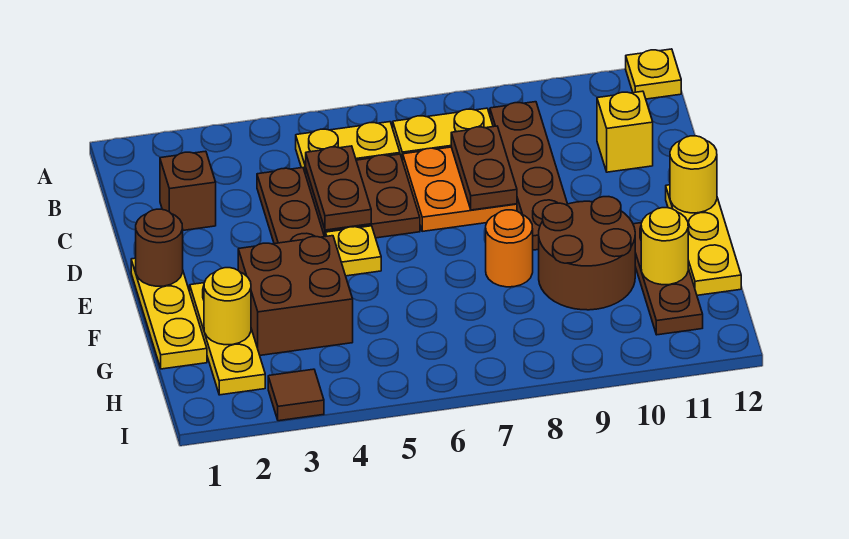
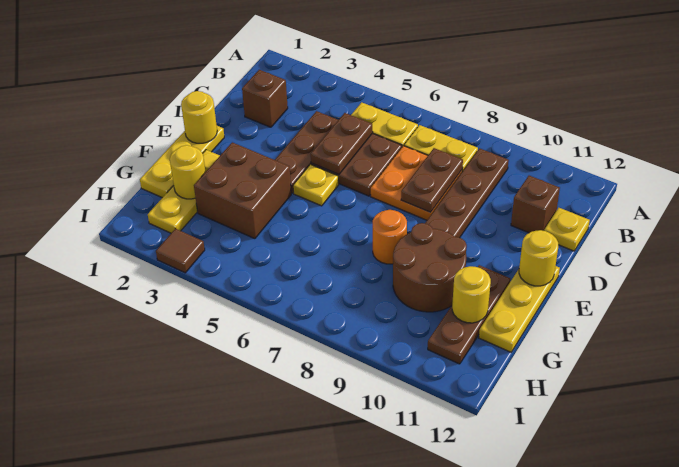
yellow plate A12 level 1 -> yellow plate C12 level 1
yellow brick C11 level 1 -> brown brick C11 level 1
brown round brick E1 level 2 -> yellow round brick E1 level 2

